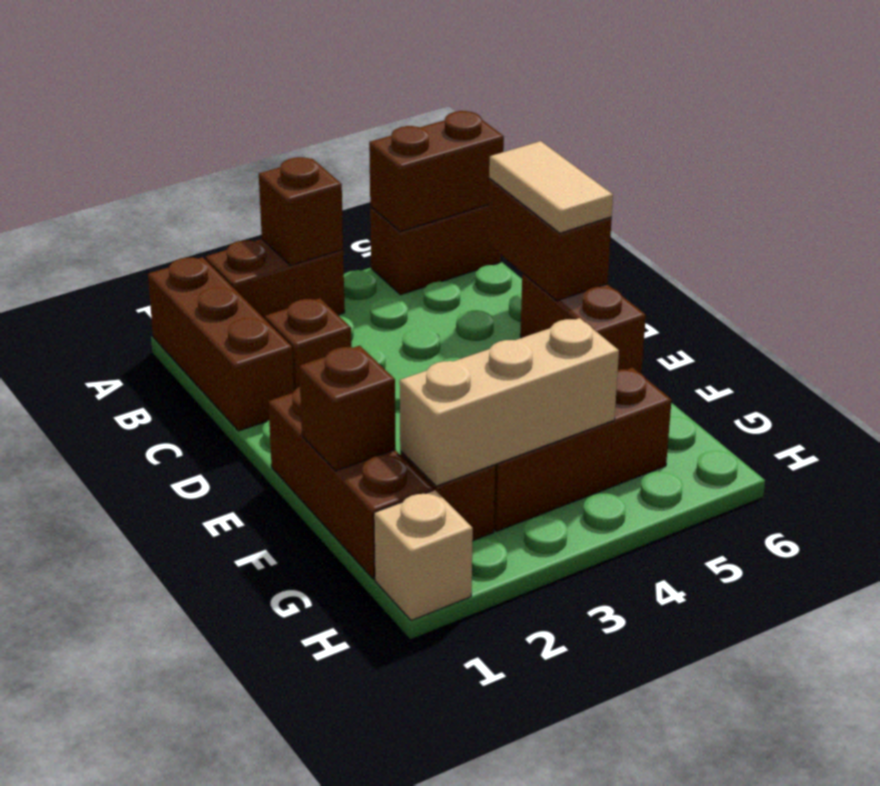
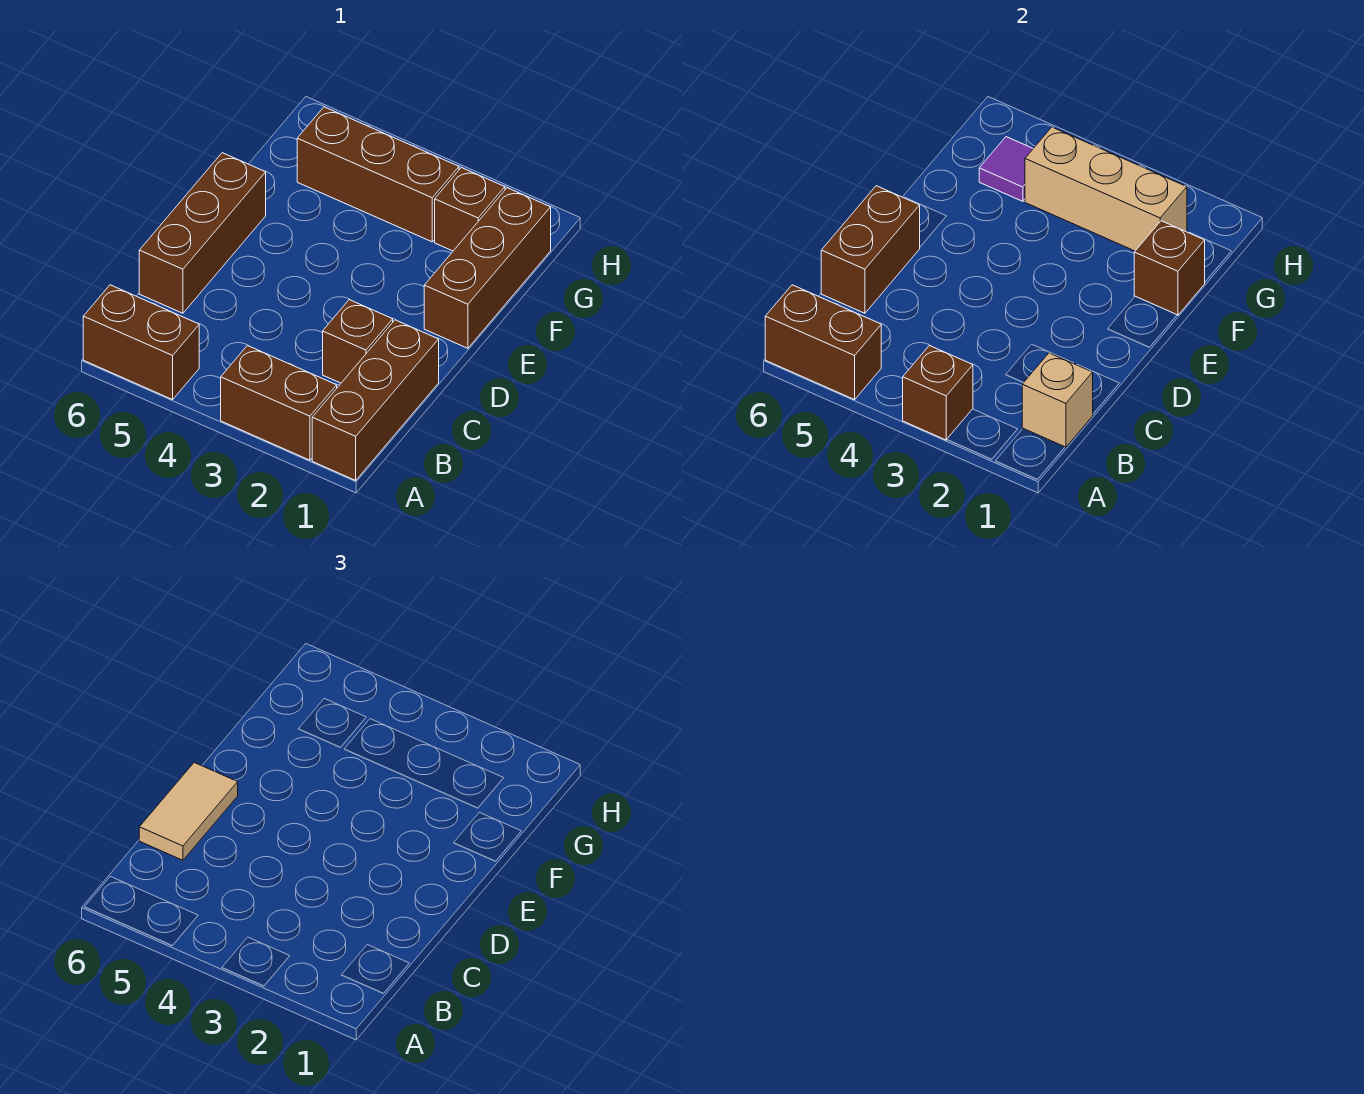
brown brick D6:E6 level 1 -> brown brick C6:E6 level 1
none -> purple tile G5 level 2
tan brick H1 level 1 -> tan brick B1 level 2

